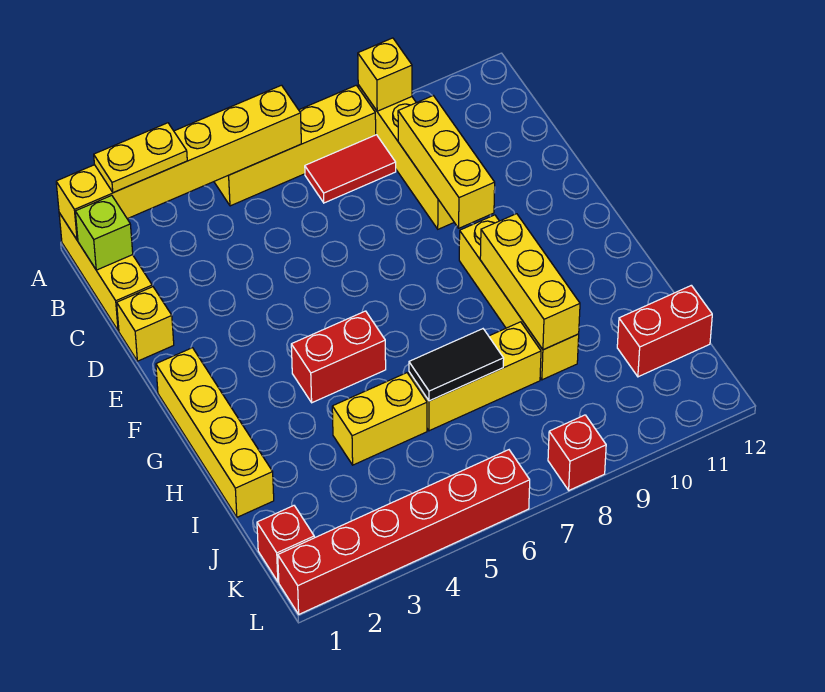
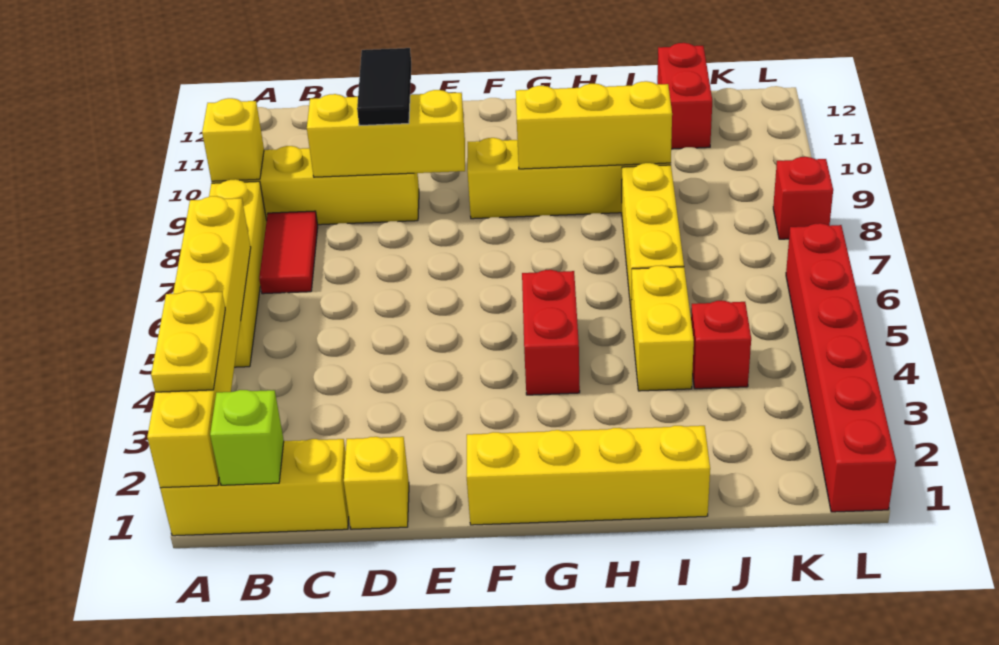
black tile I6:I7 level 2 -> black tile D9:D10 level 3
red brick K1 level 1 -> red brick J4 level 1

